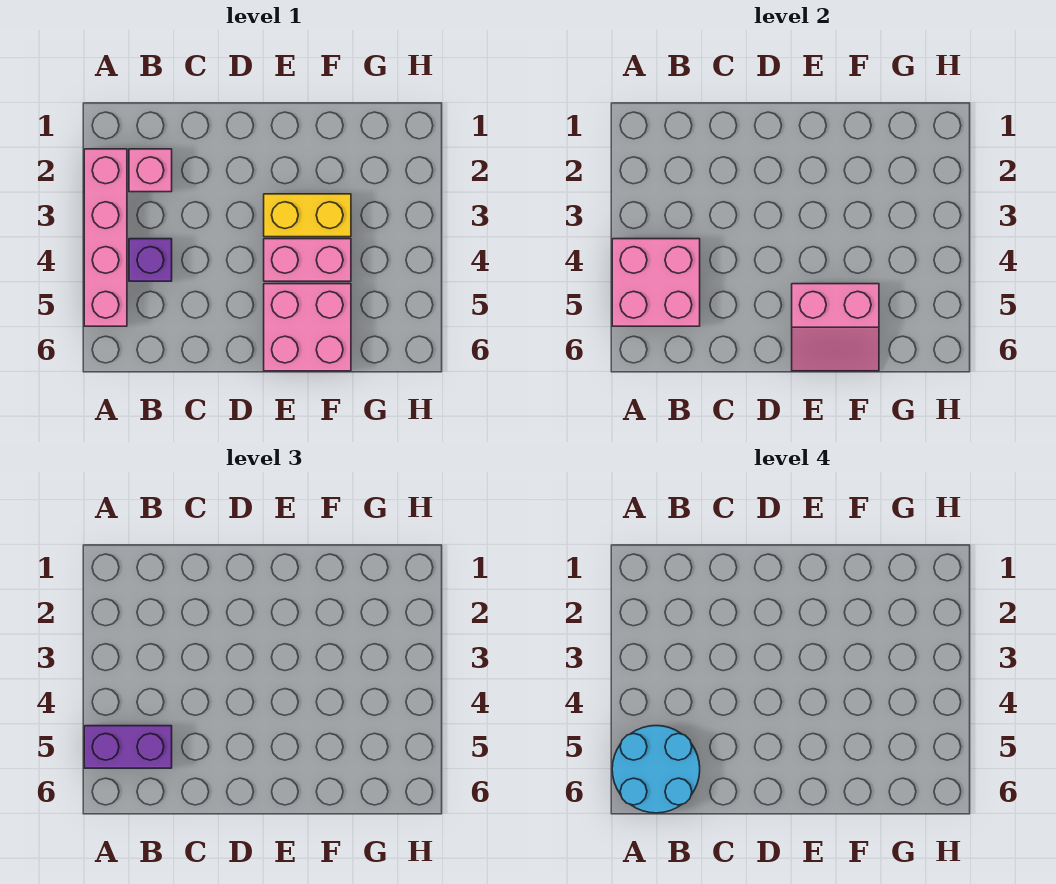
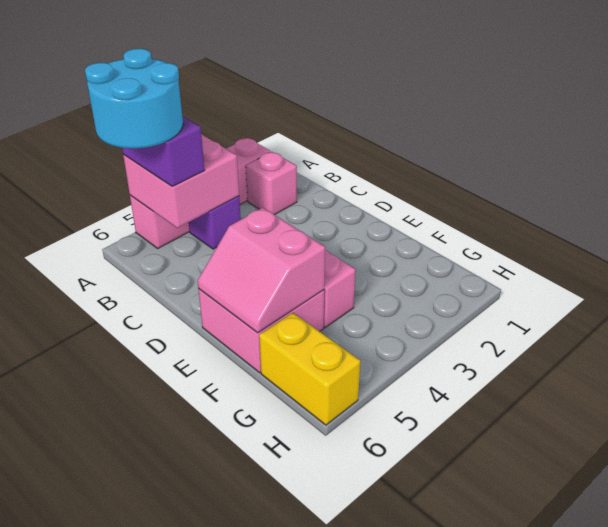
yellow brick E3:F3 level 1 -> yellow brick G6:H6 level 1

